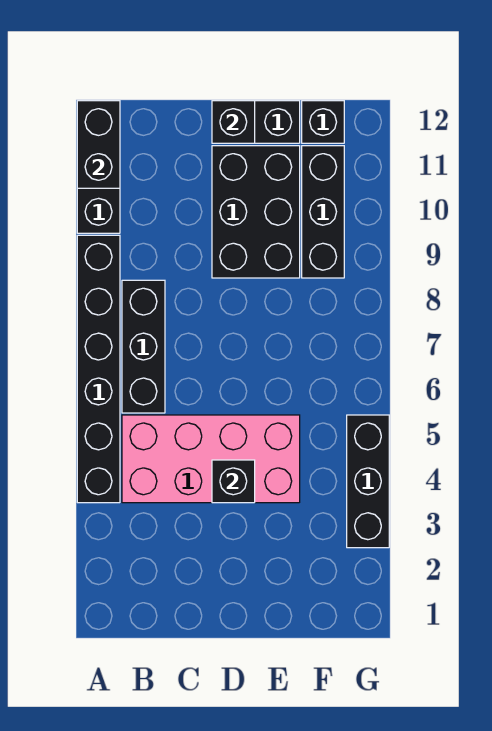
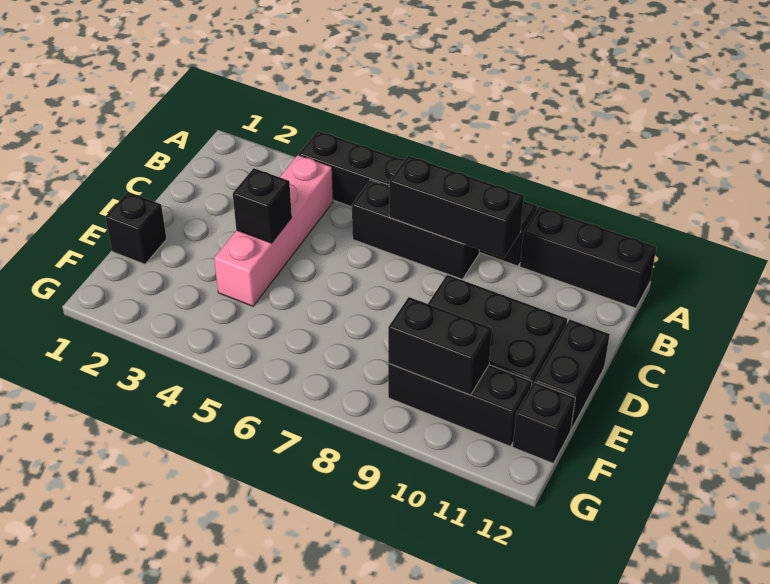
black brick A11:A12 level 2 -> black brick F9:F10 level 2
pink brick B4:E5 level 1 -> pink brick B4:E4 level 1
black brick D12 level 2 -> black brick E1 level 1
black brick G3:G5 level 1 -> black brick B7:B9 level 2

